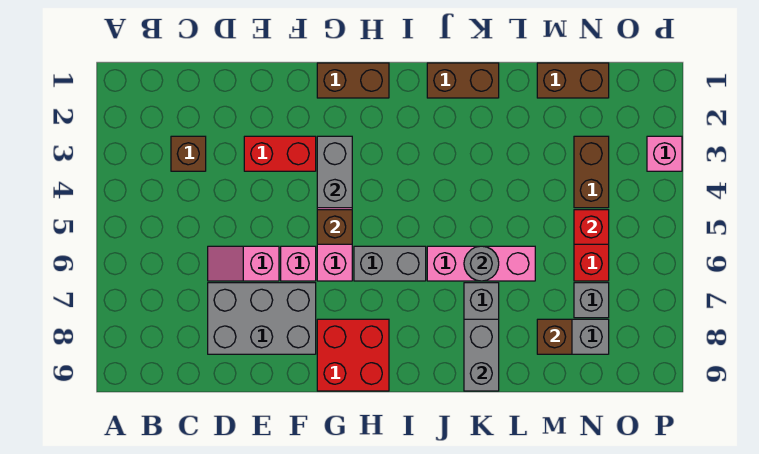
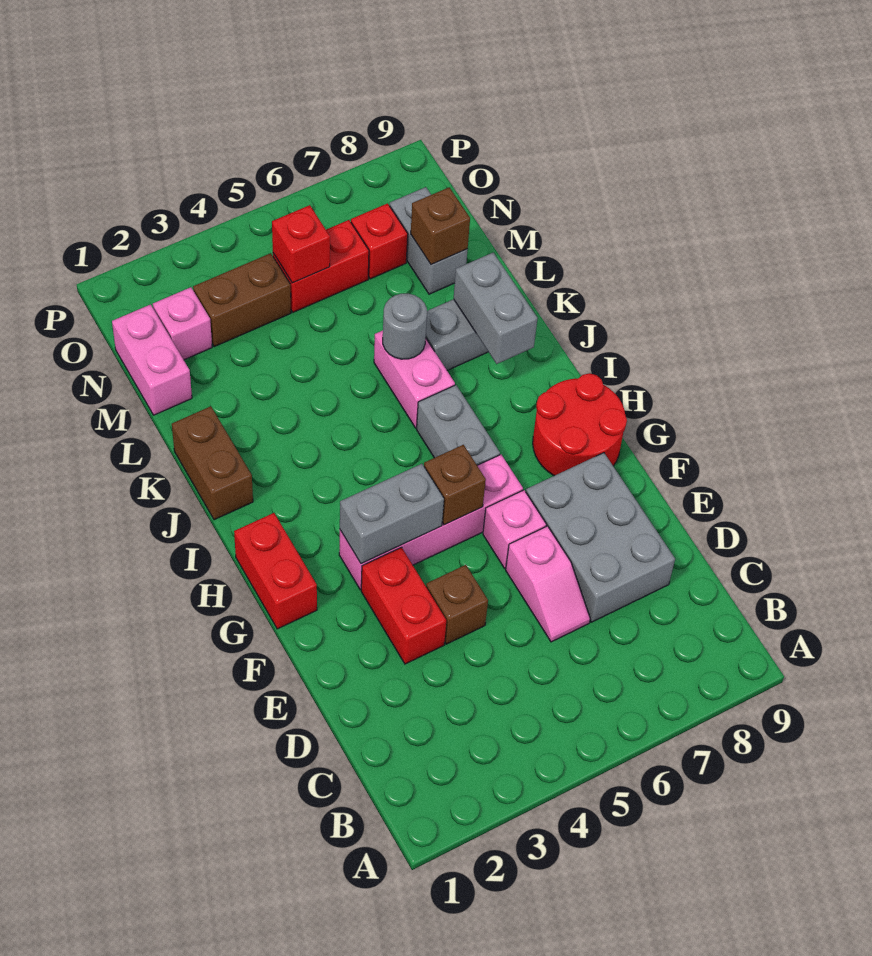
brown brick C3 level 1 -> brown brick E4 level 1
brown brick G1:H1 level 1 -> red brick G1:H1 level 1
red brick G8:H9 level 1 -> red round brick G8:H9 level 1
pink brick J6:L6 level 1 -> pink brick J6:K6 level 1
grey brick K8:K9 level 2 -> grey brick J8:K8 level 2
brown brick M1:N1 level 1 -> pink brick M1:N1 level 1
grey brick N7 level 1 -> red brick N7 level 1
pink brick P3 level 1 -> pink brick N2 level 1

